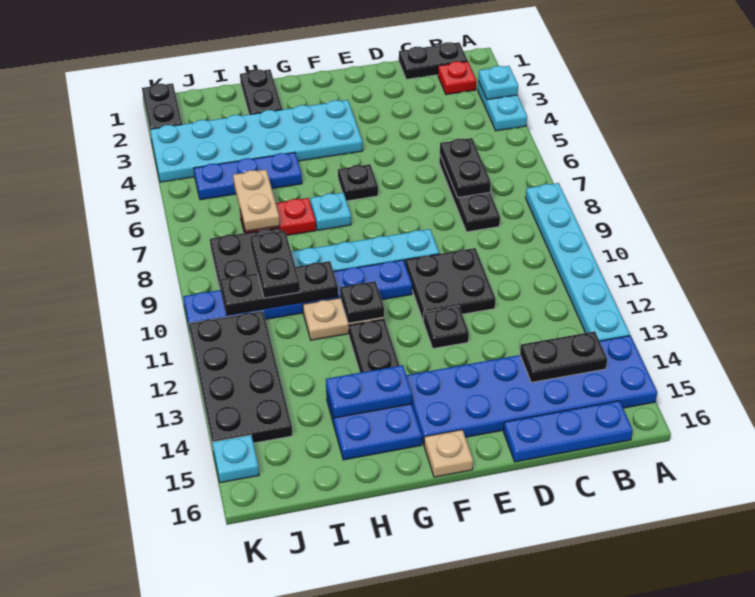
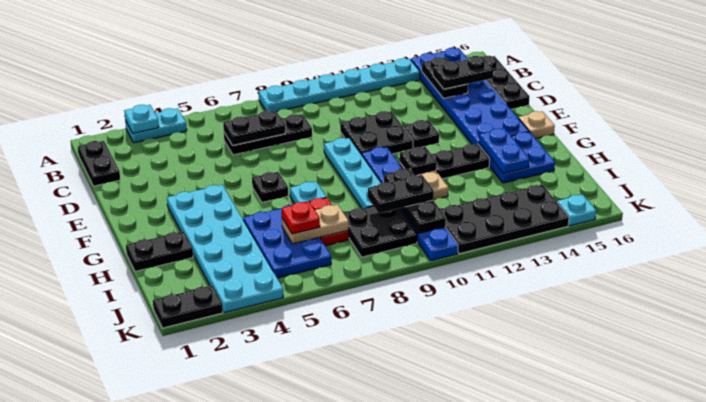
red plate B2 level 1 -> red plate I6 level 3
blue plate B16:D16 level 1 -> black plate B16:D16 level 1
none -> black plate C14:C15 level 3
blue plate H5:J5 level 1 -> blue plate H5:J6 level 1

